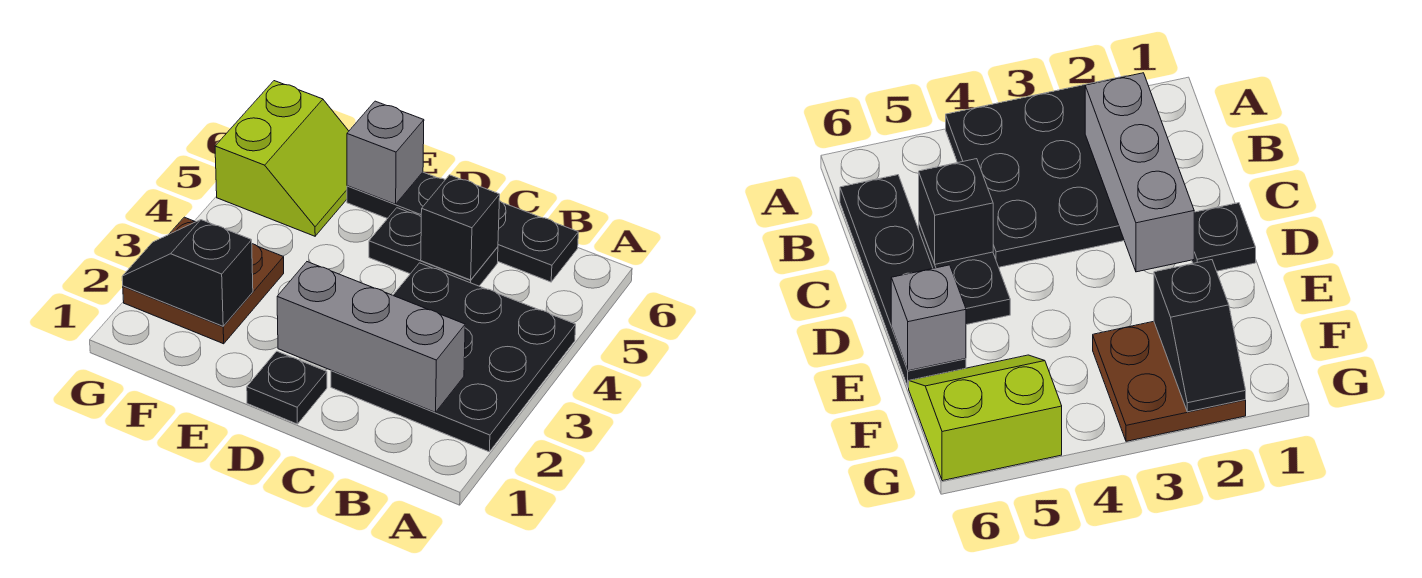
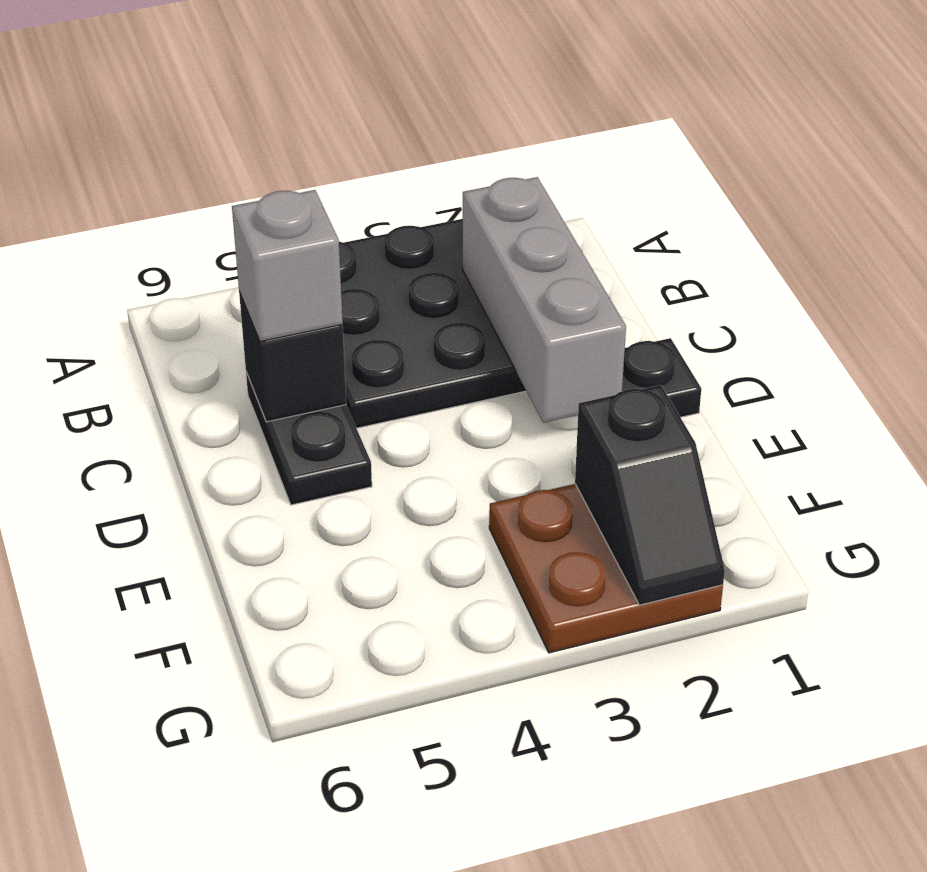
black plate B6:E6 level 1 -> none
grey brick E6 level 2 -> grey brick C5 level 3
lime slope F5:G6 level 1 top G -> none

